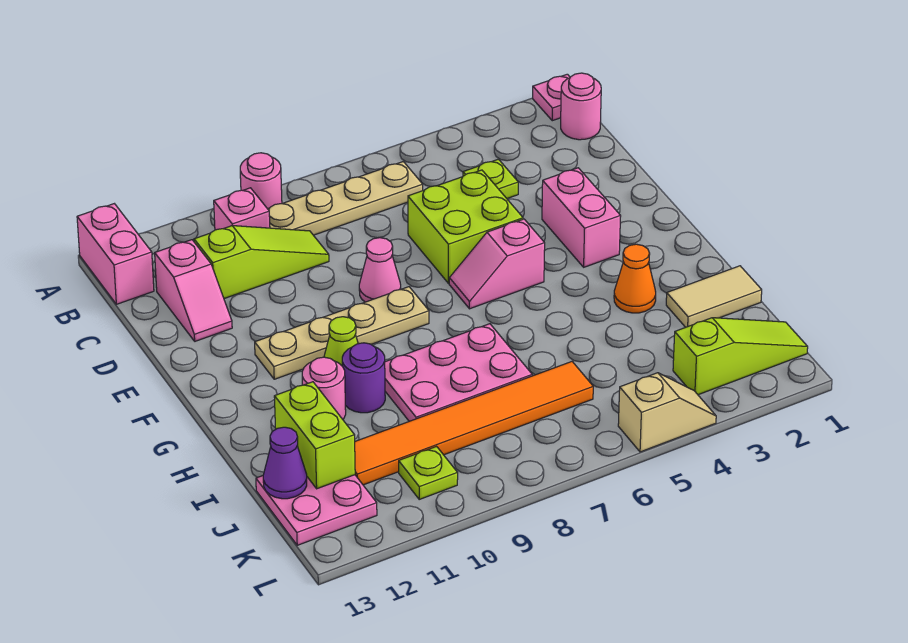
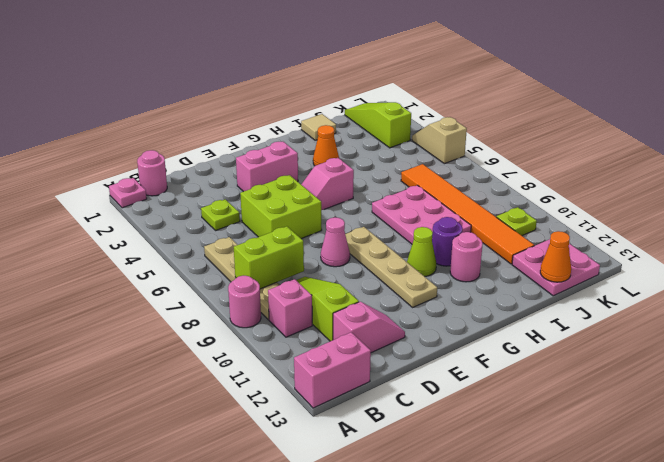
pink slope F5:F6 level 1 top 5 -> pink slope F5:G5 level 1 top G
tan tile I1:I2 level 1 -> tan tile I1 level 1
lime brick I12:J12 level 2 -> lime brick B8:C8 level 2
purple cone J13 level 2 -> orange cone J13 level 2

